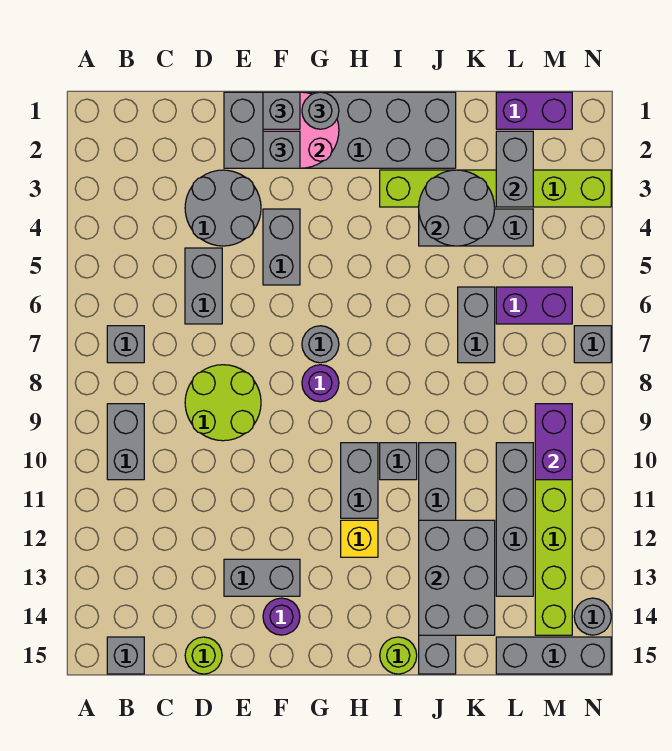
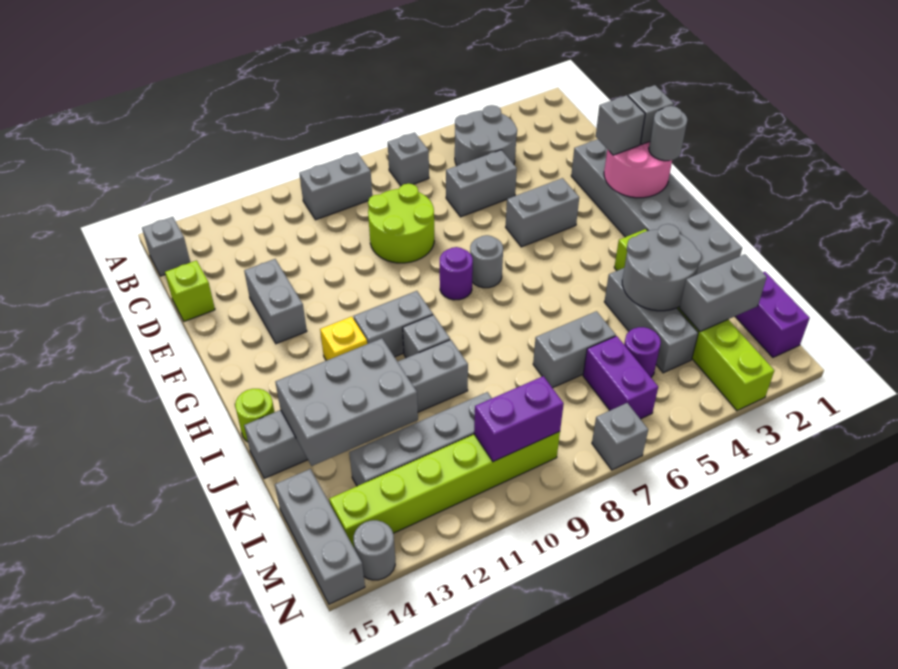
grey round brick D3:E4 level 1 -> grey round brick B4:C5 level 1
lime round brick D15 level 1 -> lime brick D15 level 1
purple round brick F14 level 1 -> purple round brick L5 level 1

